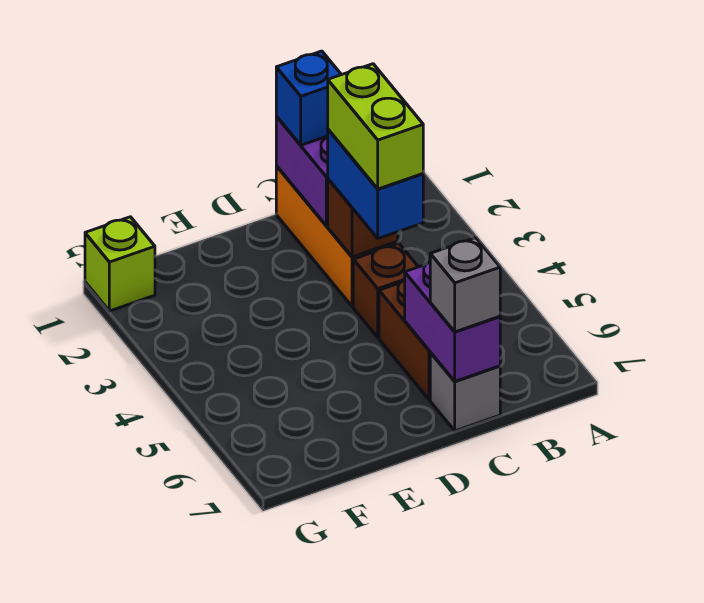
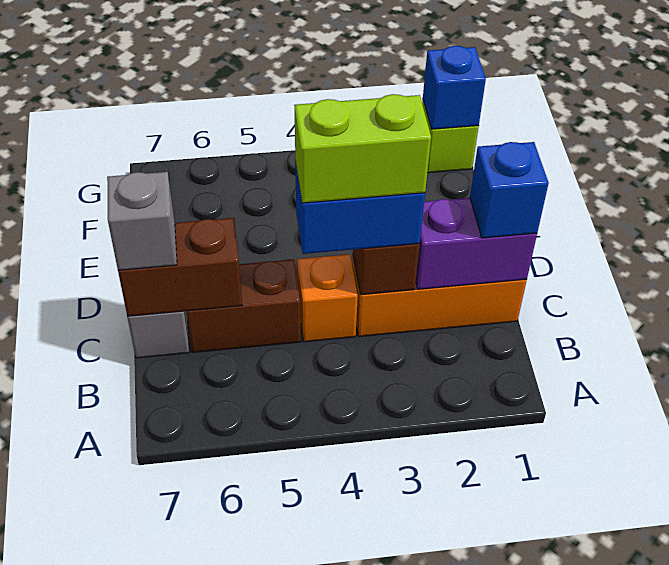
brown brick C4 level 1 -> orange brick C4 level 1
purple brick C6:C7 level 2 -> brown brick C6:C7 level 2
none -> blue brick G1 level 2

